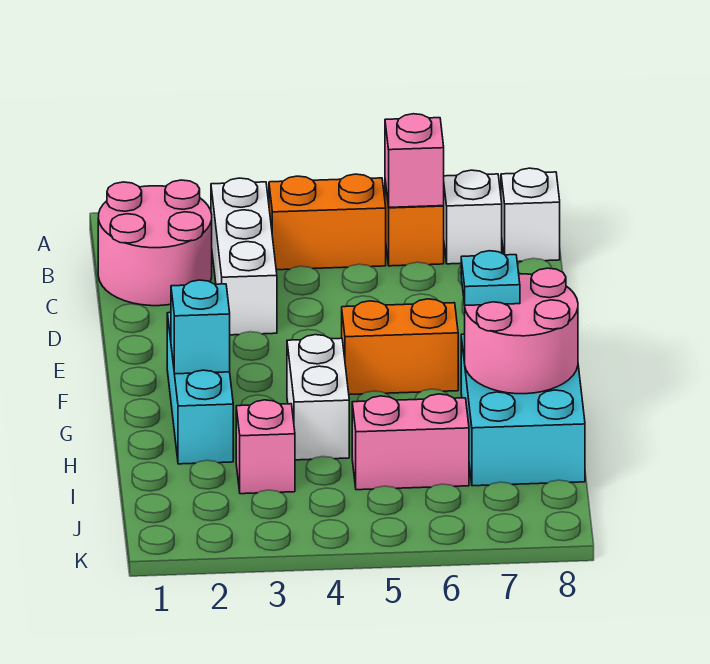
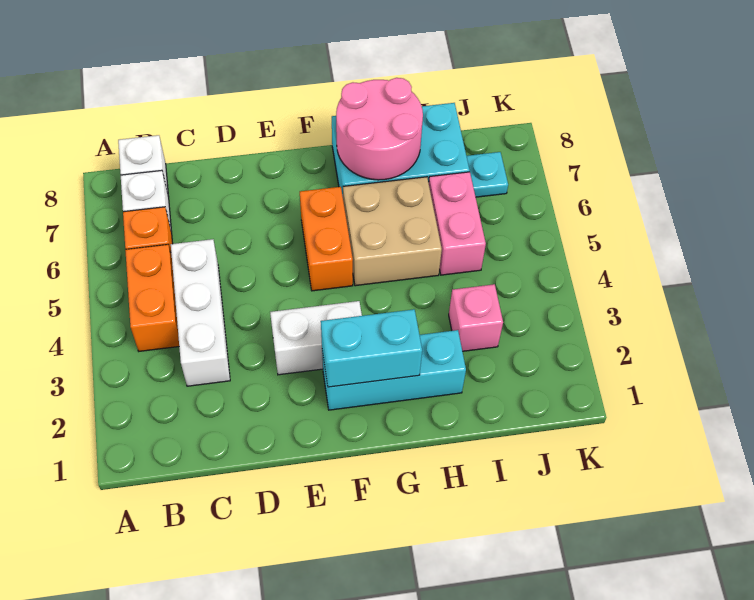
pink round brick B1:C2 level 1 -> none
white brick B3:D3 level 1 -> white brick C3:C5 level 1
pink brick B6 level 2 -> none
cyan brick G2 level 2 -> cyan brick F2:G2 level 2
white brick G4:H4 level 1 -> white brick E3:F3 level 1
none -> tan brick G5:H6 level 1
cyan plate G7 level 3 -> cyan plate J7 level 1

